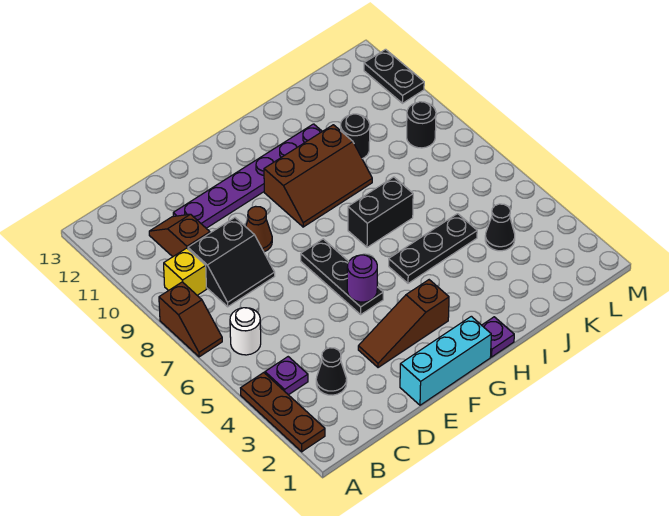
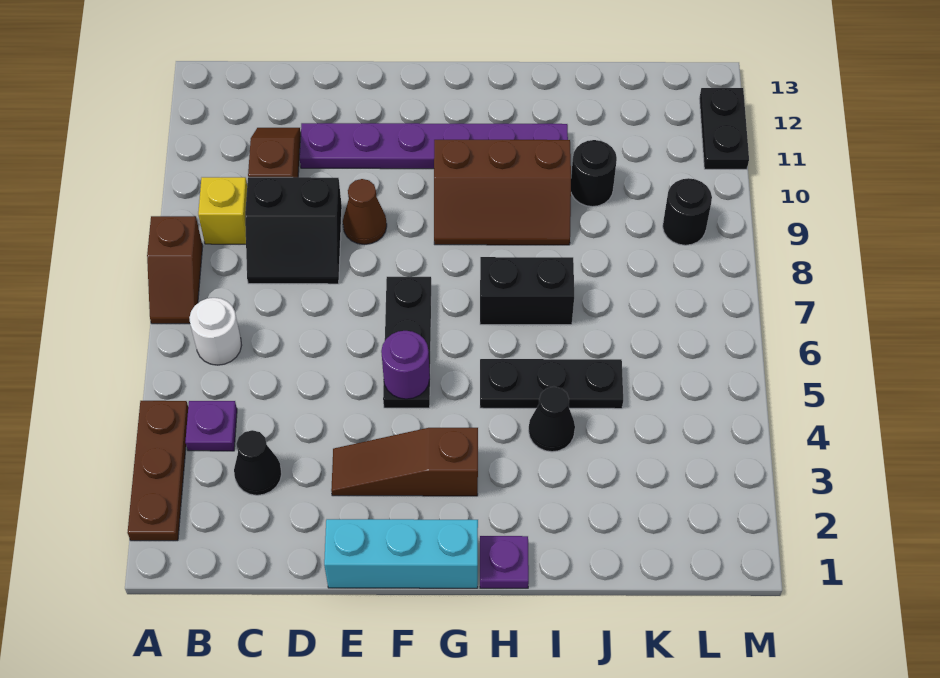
black cone K4 level 1 -> black cone I4 level 1

